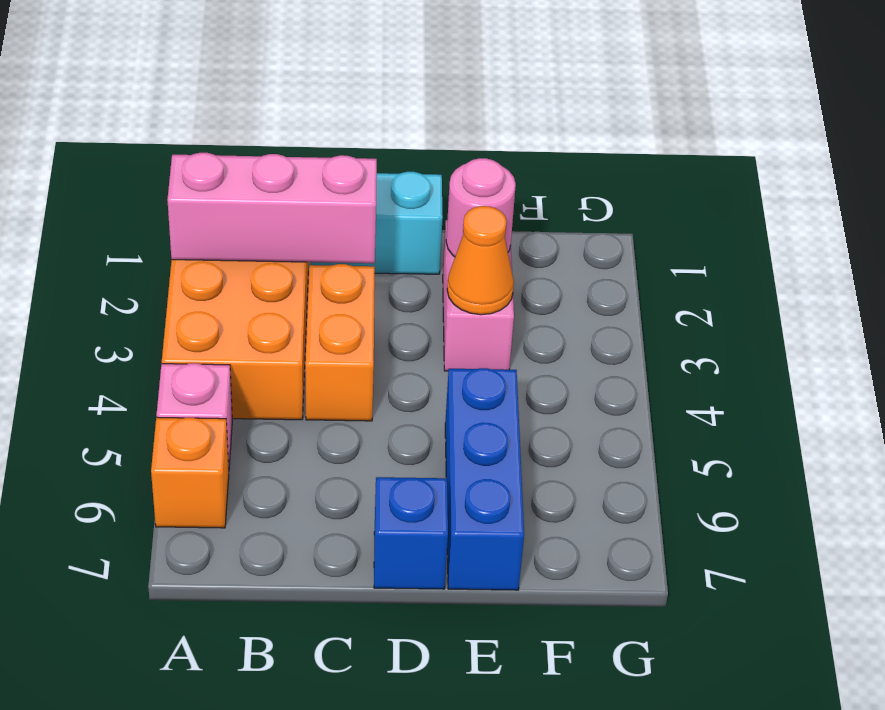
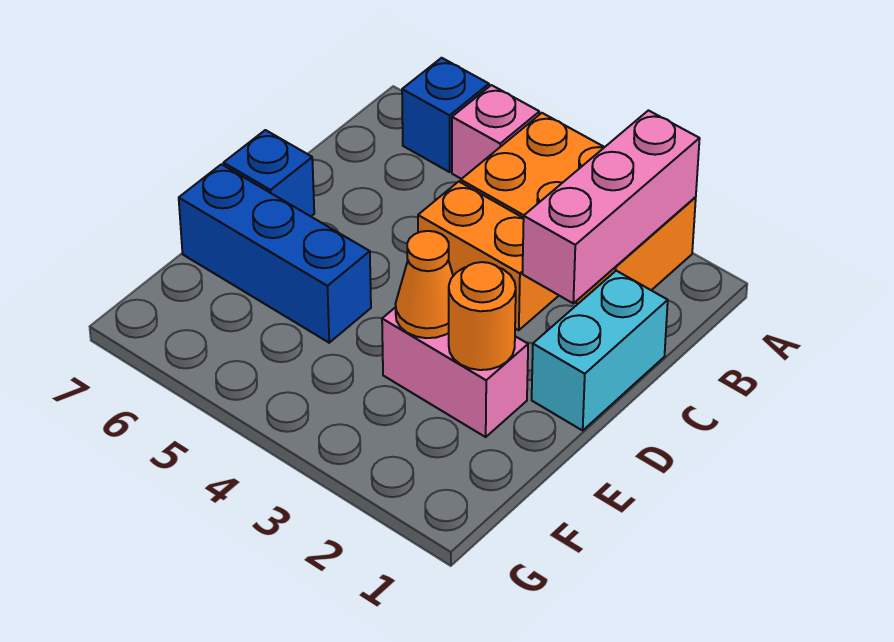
orange brick A6 level 1 -> blue brick A6 level 1
pink round brick E2 level 2 -> orange round brick E2 level 2

